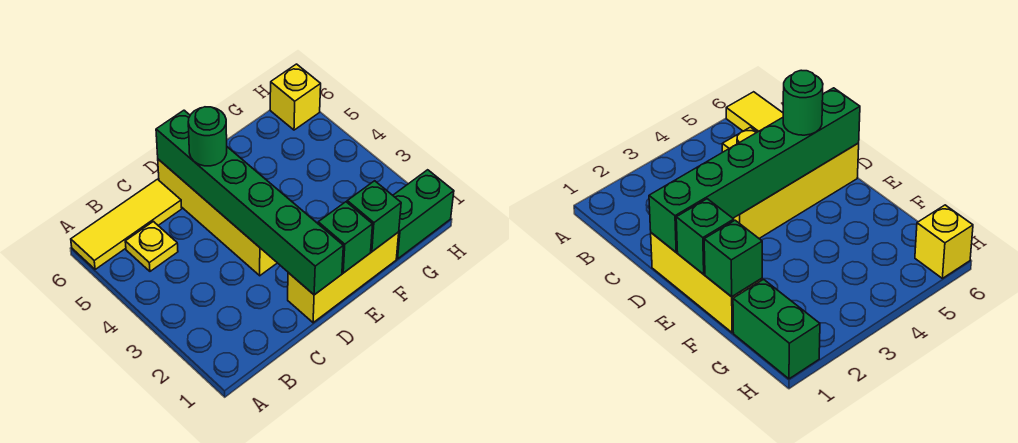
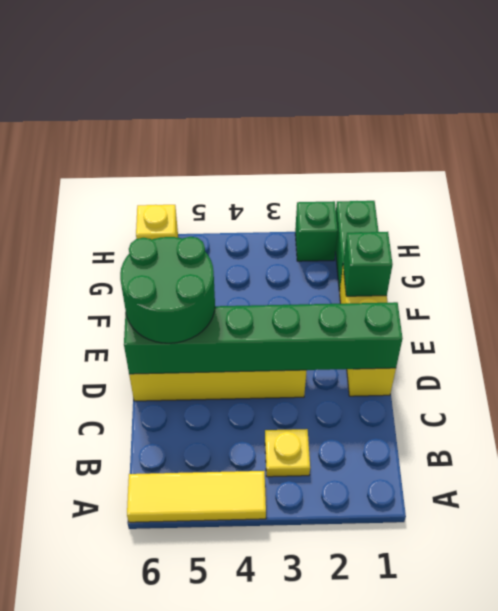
yellow tile A6:C6 level 1 -> yellow tile A4:A6 level 1
yellow plate B5 level 1 -> yellow plate B3 level 1
green round brick D5 level 3 -> green round brick D5:E6 level 3
green brick E1 level 2 -> green brick H2 level 1

